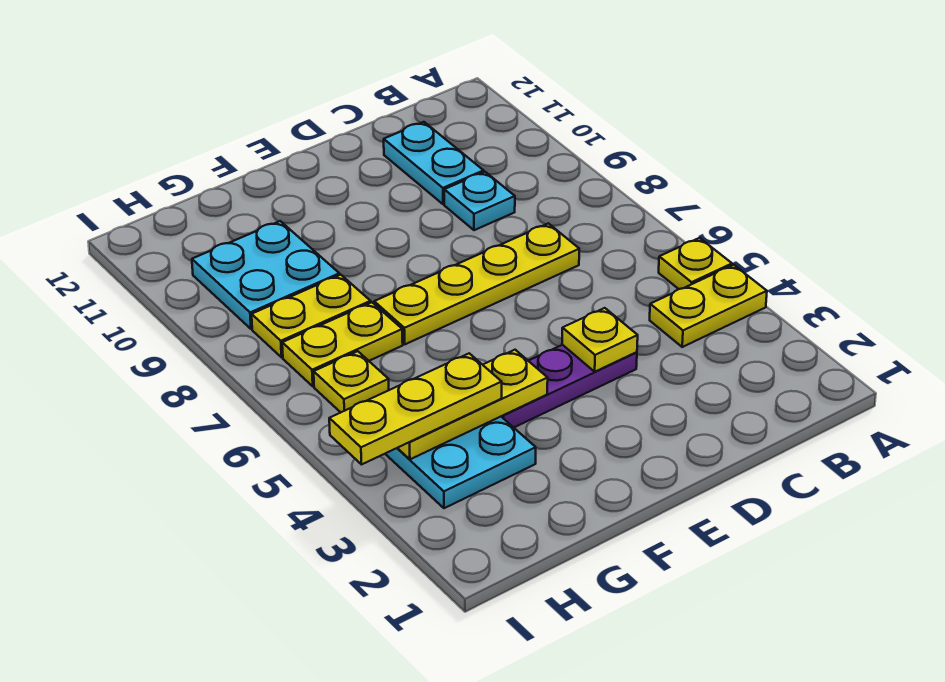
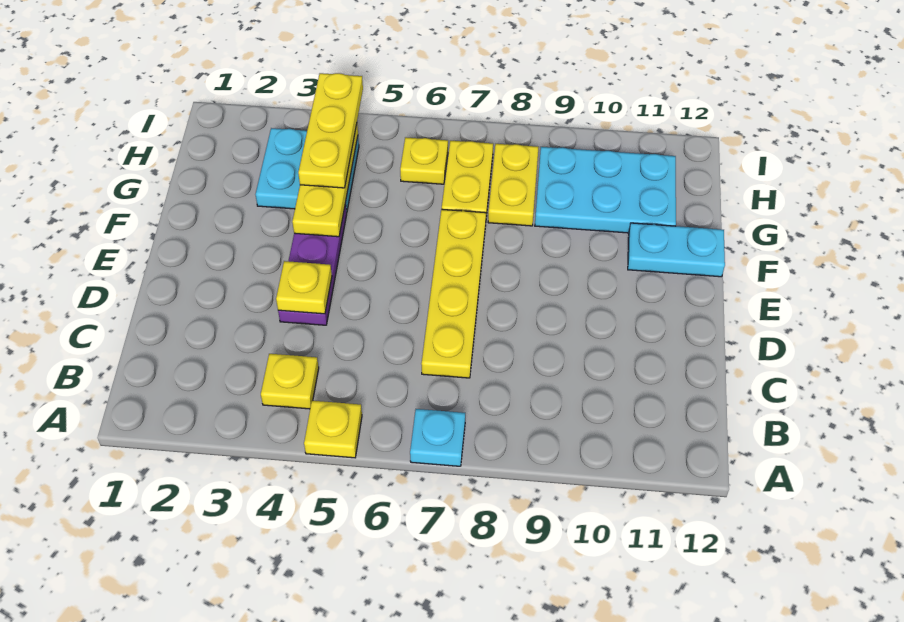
yellow plate A4:B4 level 1 -> yellow plate B4 level 1
cyan plate C9 level 1 -> cyan plate A7 level 1
cyan plate C10:C11 level 1 -> cyan plate F11:F12 level 1
cyan plate G9:H10 level 1 -> cyan plate G9:H11 level 1

